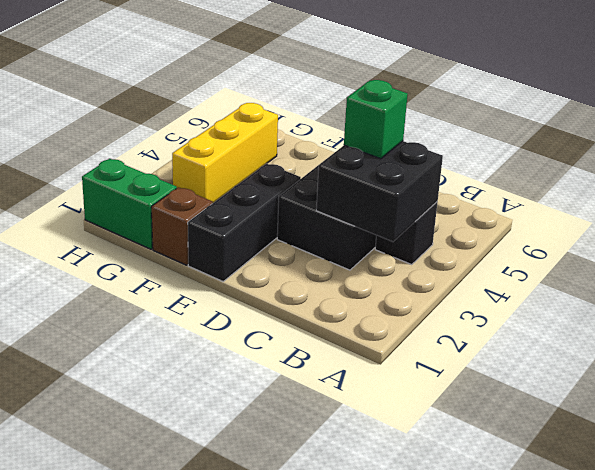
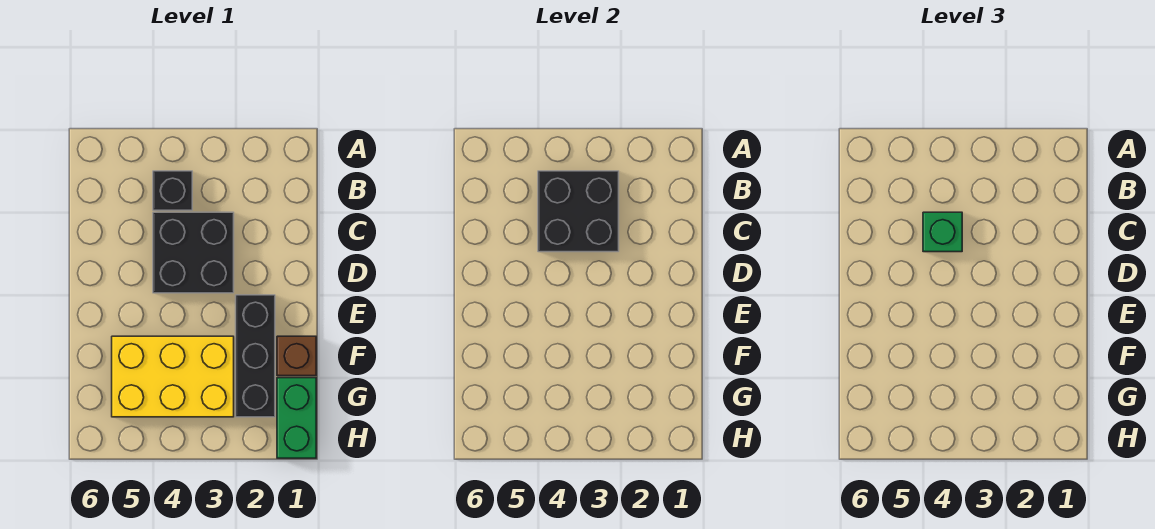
black brick E1:E3 level 1 -> black brick E2:G2 level 1
yellow brick G3:G5 level 1 -> yellow brick F3:G5 level 1

